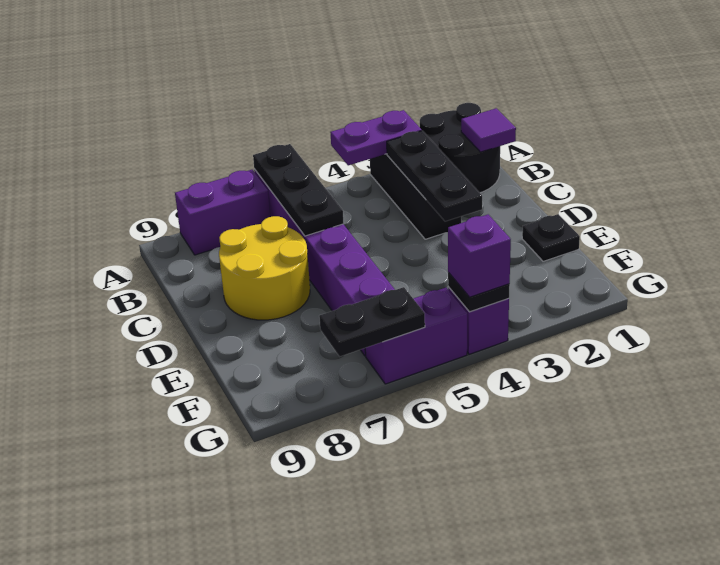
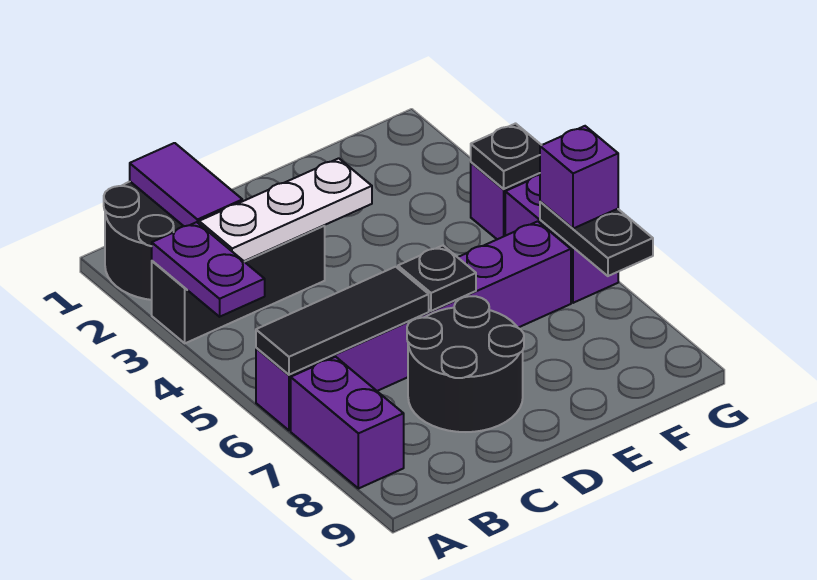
black plate A6:C6 level 2 -> black tile A6:C6 level 2
purple tile B1 level 2 -> purple tile B1:B2 level 2
black plate B3:D3 level 2 -> white plate B3:D3 level 2
yellow round brick C7:D8 level 1 -> black round brick C7:D8 level 1
black plate E1 level 1 -> black plate D6 level 2
purple brick G4 level 3 -> purple brick G6 level 3

